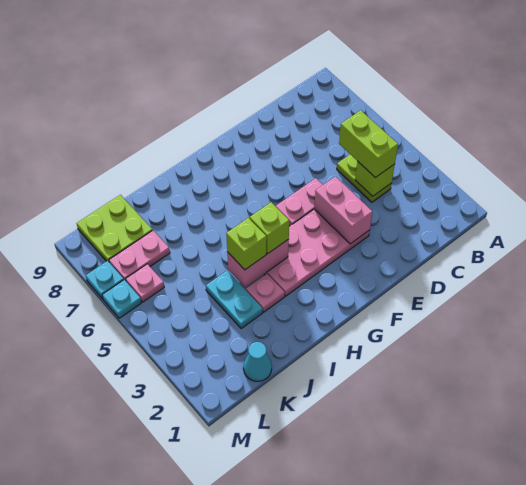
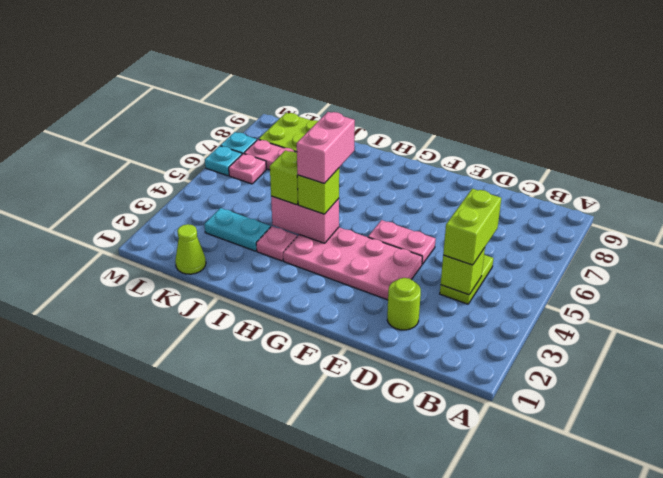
none -> lime round brick D2 level 1
pink brick E3:E4 level 2 -> pink brick H4:H5 level 4
cyan plate J3:J4 level 1 -> cyan plate J3:K3 level 1
cyan cone K1 level 1 -> lime cone K1 level 1

